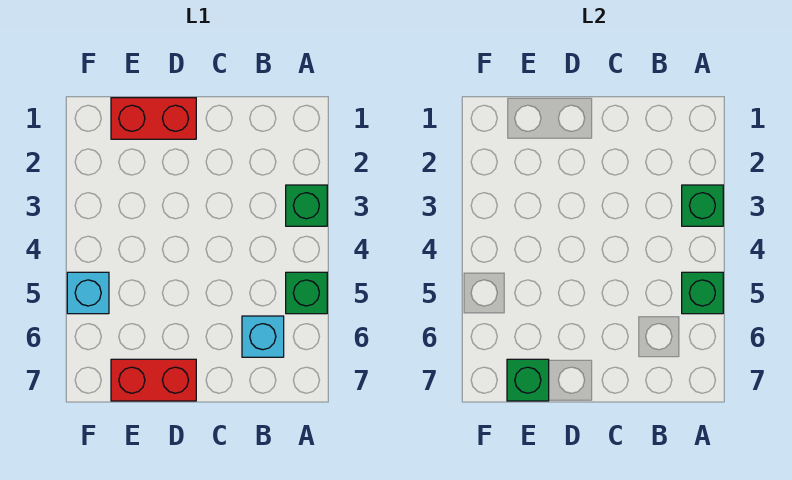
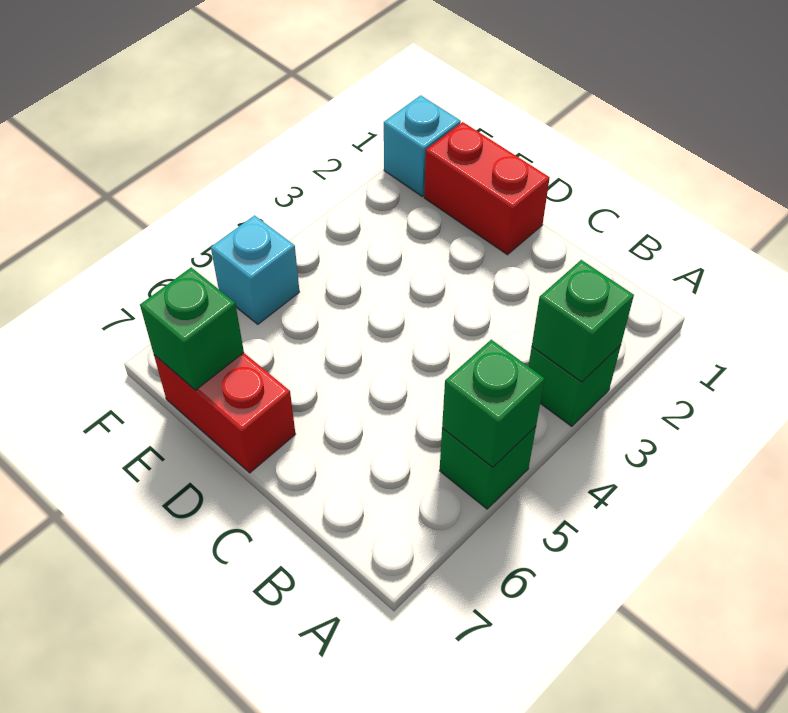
cyan brick B6 level 1 -> cyan brick F1 level 1

